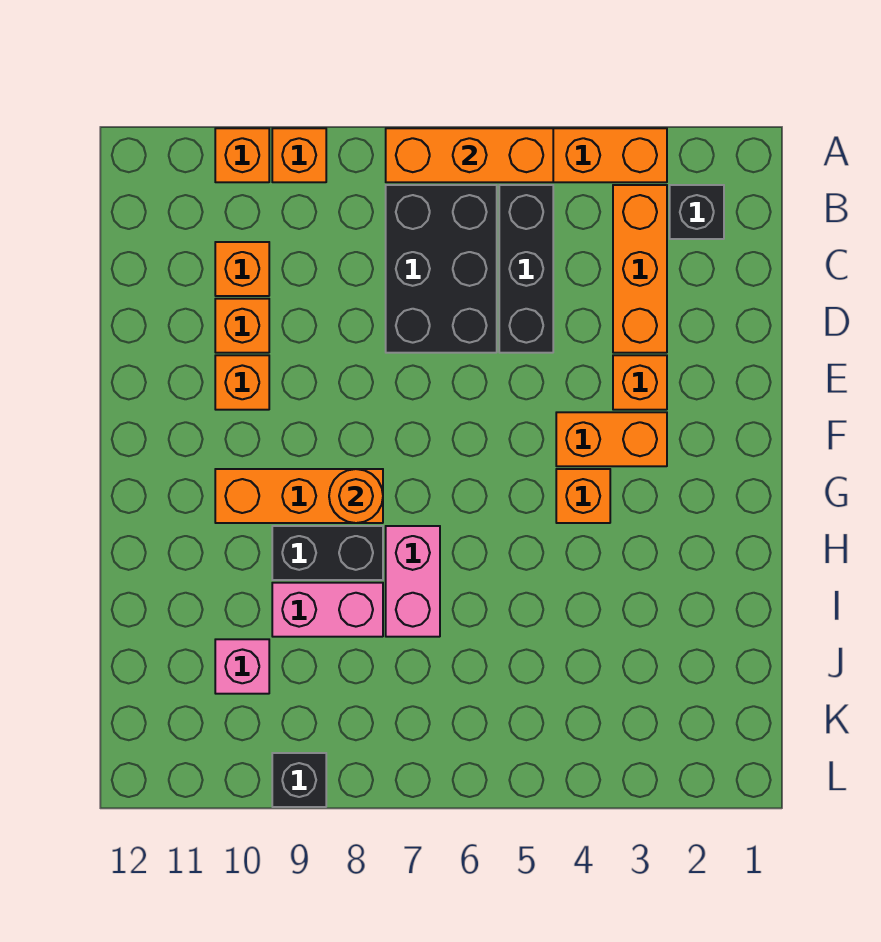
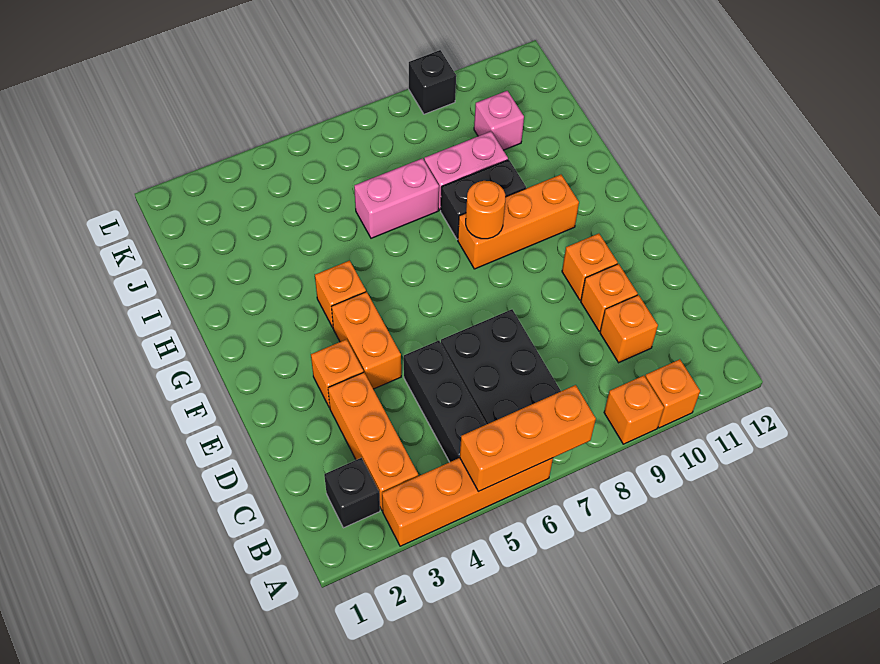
orange brick F3:F4 level 1 -> orange brick E4:F4 level 1
pink brick H7:I7 level 1 -> pink brick I6:I7 level 1

